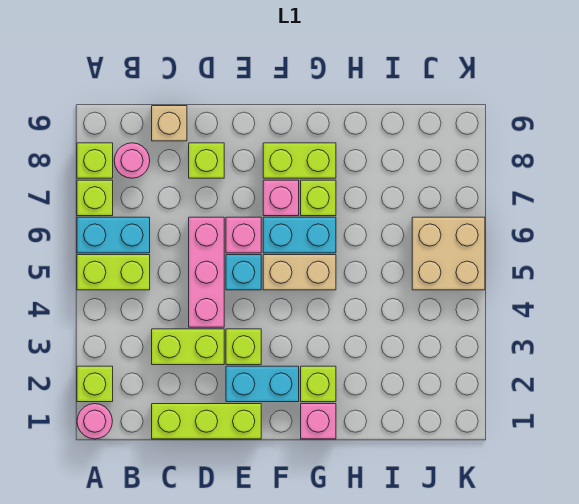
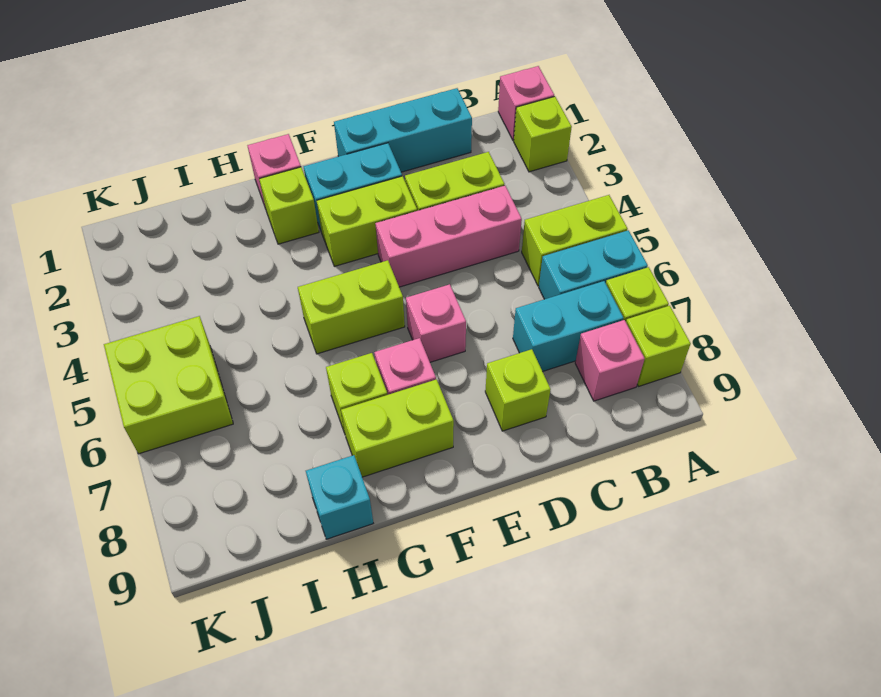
pink round brick A1 level 1 -> pink brick A1 level 1
pink round brick B8 level 1 -> pink brick B8 level 1
lime brick C1:E1 level 1 -> cyan brick C1:E1 level 1
tan brick C9 level 1 -> none
pink brick D4:D6 level 1 -> pink brick C4:E4 level 1
lime brick E3 level 1 -> lime brick E3:F3 level 1
cyan brick E5 level 1 -> cyan brick H9 level 1
tan brick F5:G5 level 1 -> lime brick F5:G5 level 1
cyan brick F6:G6 level 1 -> cyan brick B7:C7 level 1
tan brick J5:K6 level 1 -> lime brick J5:K6 level 1

